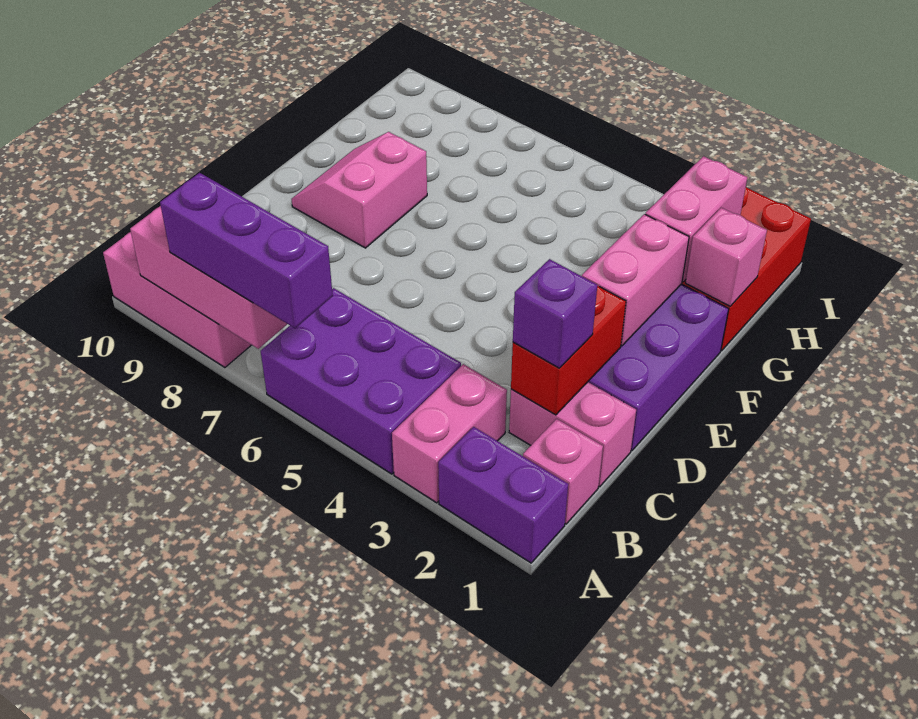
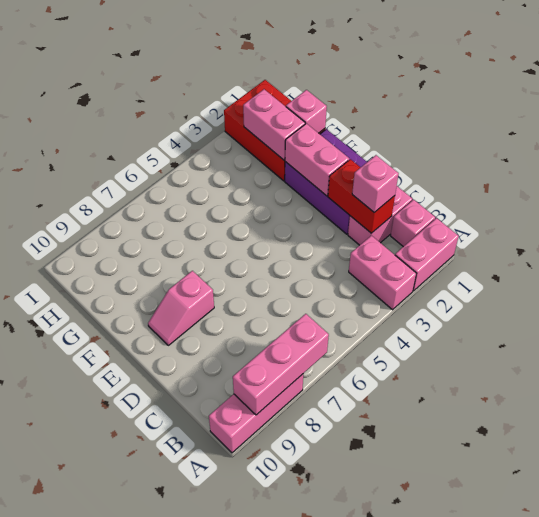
purple brick A1:A2 level 1 -> pink brick A1:A2 level 1
purple brick A4:B6 level 1 -> none
purple brick A6:A8 level 3 -> none
purple brick C2 level 3 -> pink brick C2 level 3
pink slope E8:F9 level 1 top 8 -> pink slope E8:E9 level 1 top 8

